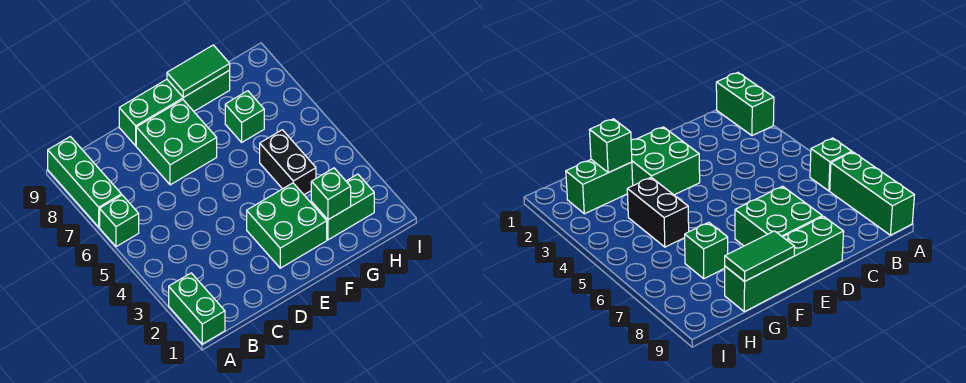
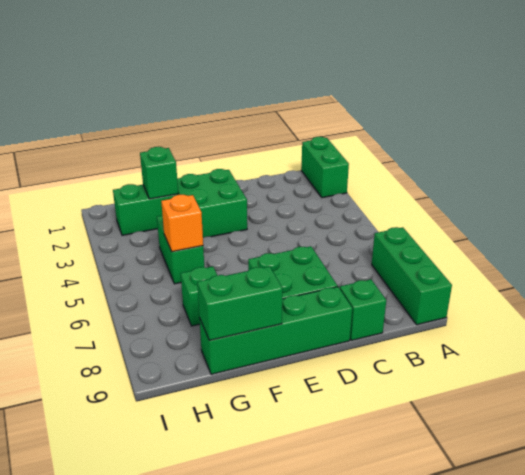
green brick A6 level 1 -> green brick C9 level 1
green tile F9:G9 level 2 -> green brick F9:G9 level 2
black brick G4:G5 level 1 -> green brick G4:G5 level 1
none -> orange brick G5 level 2

